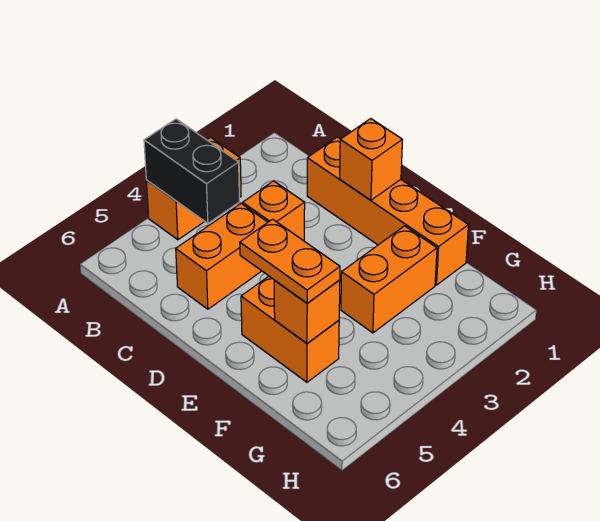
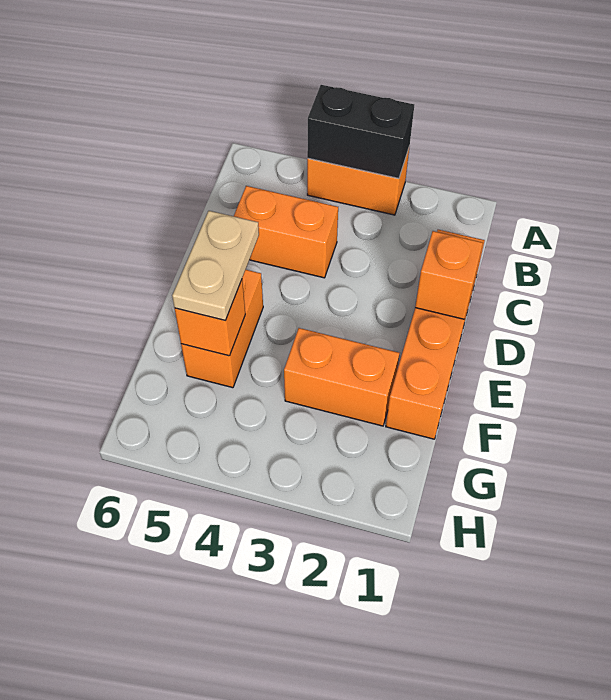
black brick A4:B4 level 2 -> black brick A3:A4 level 2
orange brick C3 level 1 -> none
orange plate E5:F5 level 3 -> tan plate E5:F5 level 3

